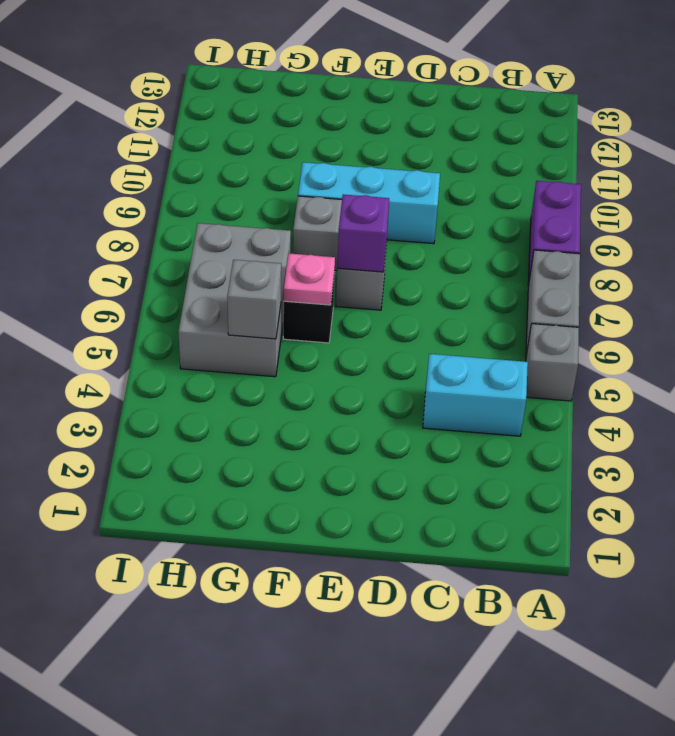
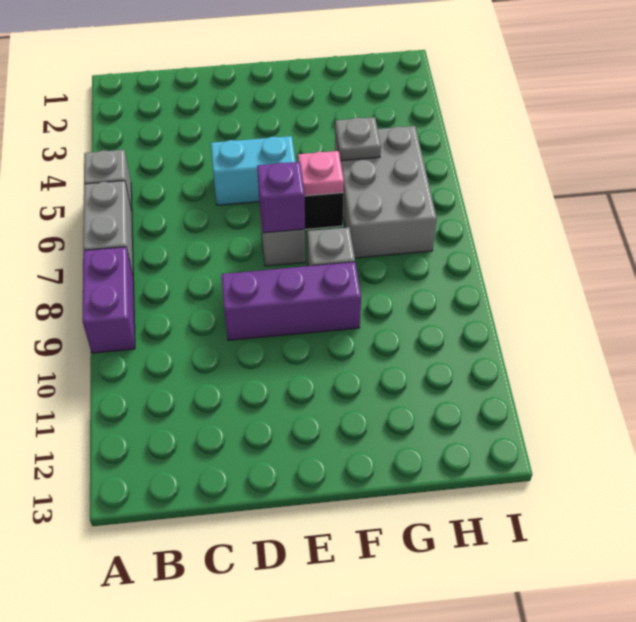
cyan brick B4:C4 level 1 -> cyan brick D5:E5 level 1
cyan brick D9:F9 level 1 -> purple brick D9:F9 level 1
grey brick G5 level 2 -> grey plate G5 level 2

